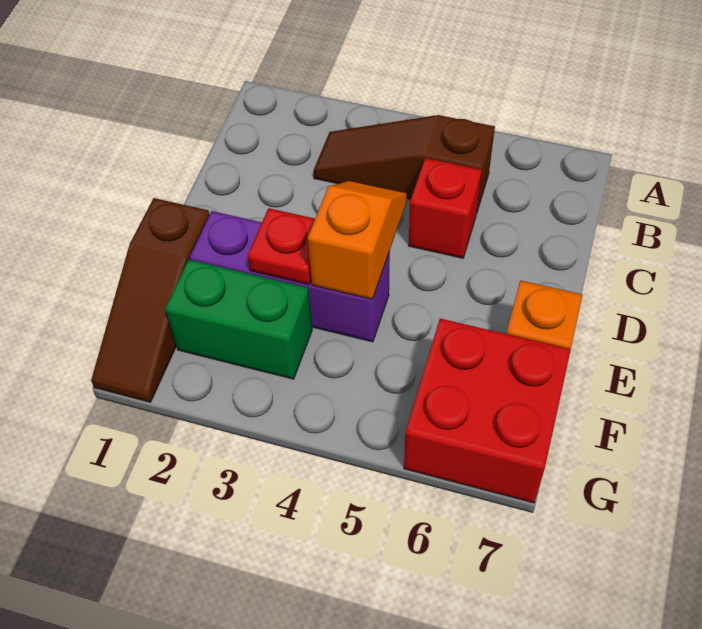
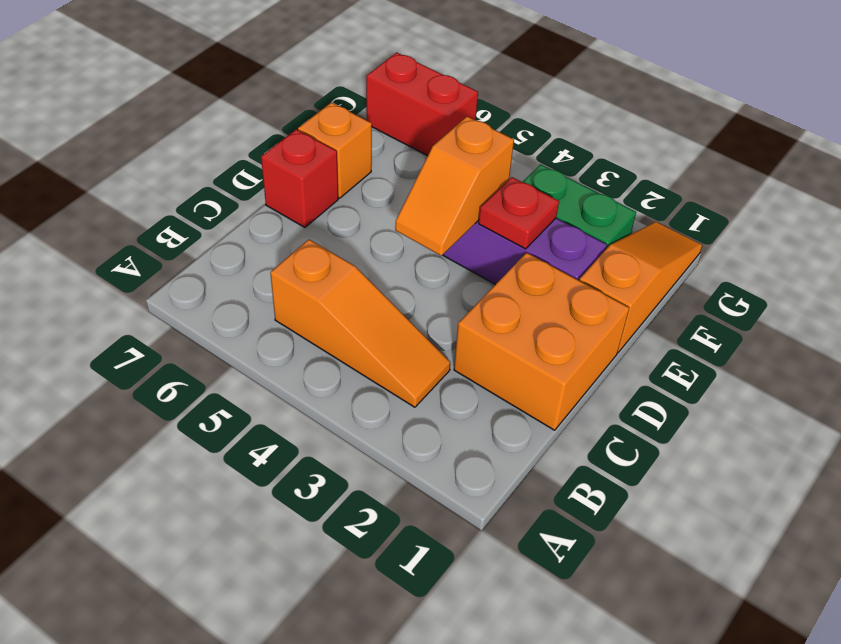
brown slope B3:B5 level 1 top 5 -> orange slope B3:B5 level 1 top 5
none -> orange brick C1:D2 level 1
red brick C5 level 1 -> red brick D7 level 1
brown slope E1:G1 level 1 top E -> orange slope E1:G1 level 1 top E
red brick F6:G7 level 1 -> red brick G6:G7 level 1

